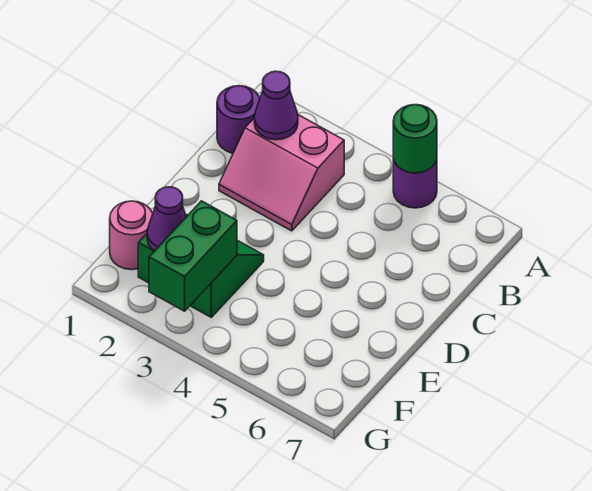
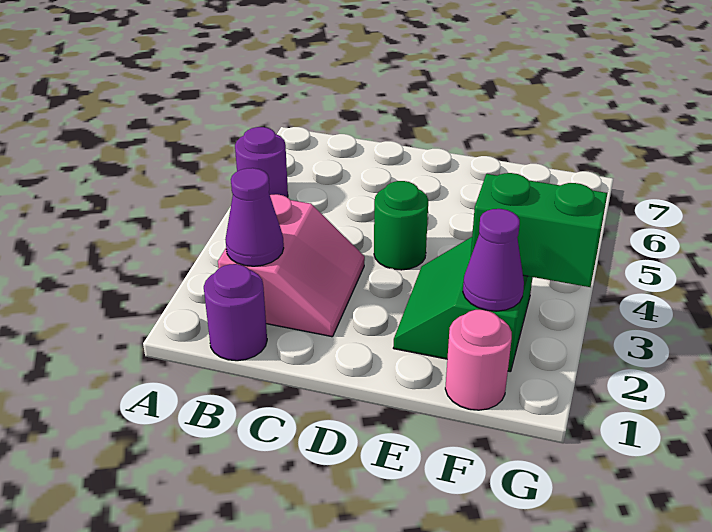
green round brick A5 level 2 -> green round brick D4 level 1

